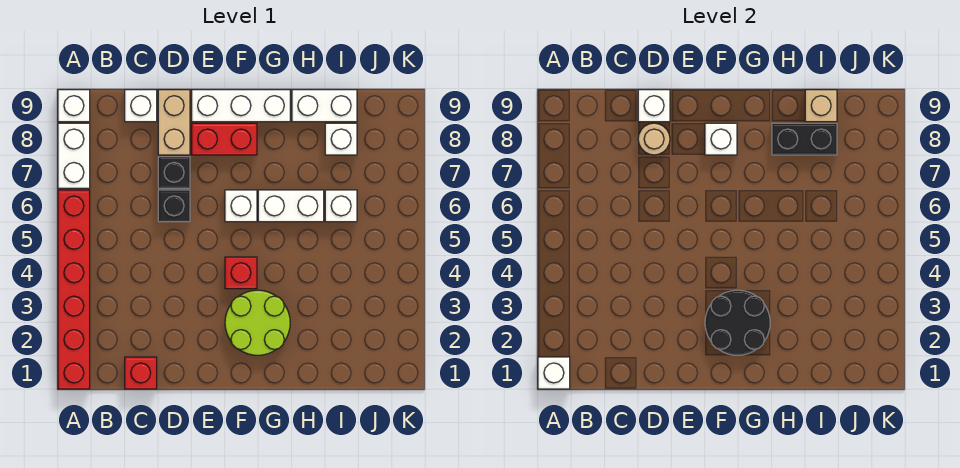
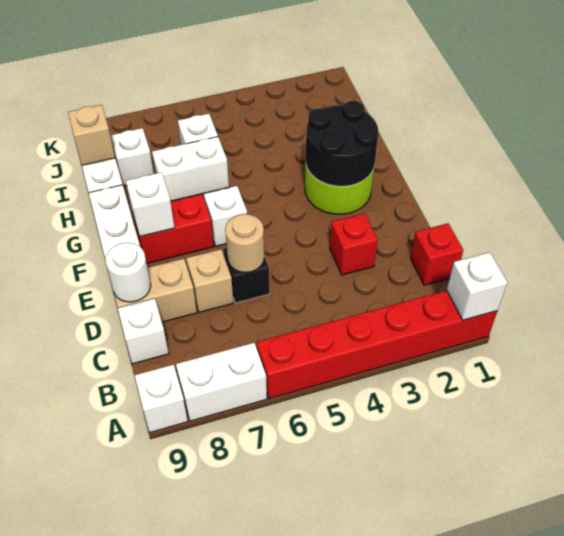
black brick D7 level 1 -> tan brick D7 level 1
tan round brick D8 level 2 -> tan round brick D6 level 2
white brick D9 level 2 -> white round brick D9 level 2
red brick E8:F8 level 1 -> red brick F7:F8 level 1
red brick F4 level 1 -> red brick D3 level 1
white brick G6:H6 level 1 -> white brick H6:H7 level 1
black brick H8:I8 level 2 -> none

